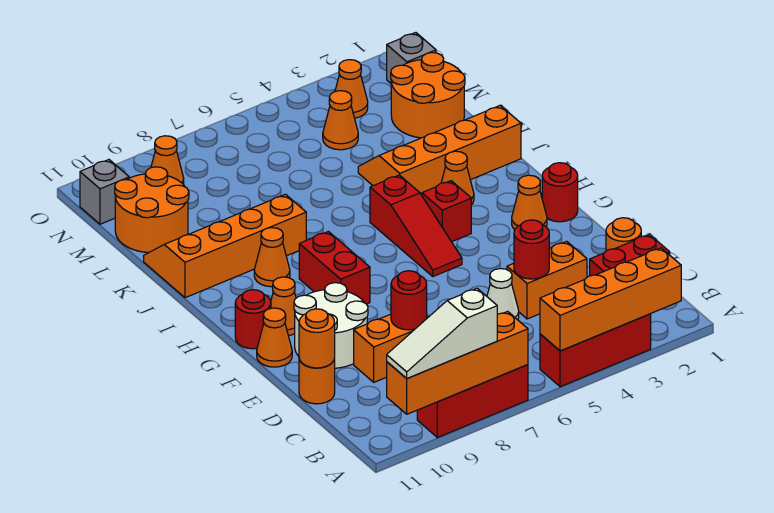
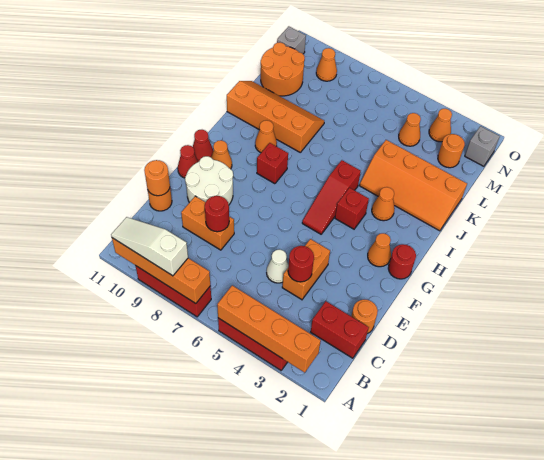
orange brick D3:D4 level 1 -> orange brick D4:E4 level 1
orange cone F11 level 1 -> red cone F11 level 1
red brick G8:H8 level 1 -> red brick H8 level 1
red round brick G11 level 1 -> red cone G11 level 1
orange slope J1:K4 level 1 top J -> orange slope J1:K4 level 1 top K
orange round brick L1:M2 level 1 -> orange round brick M2 level 1

